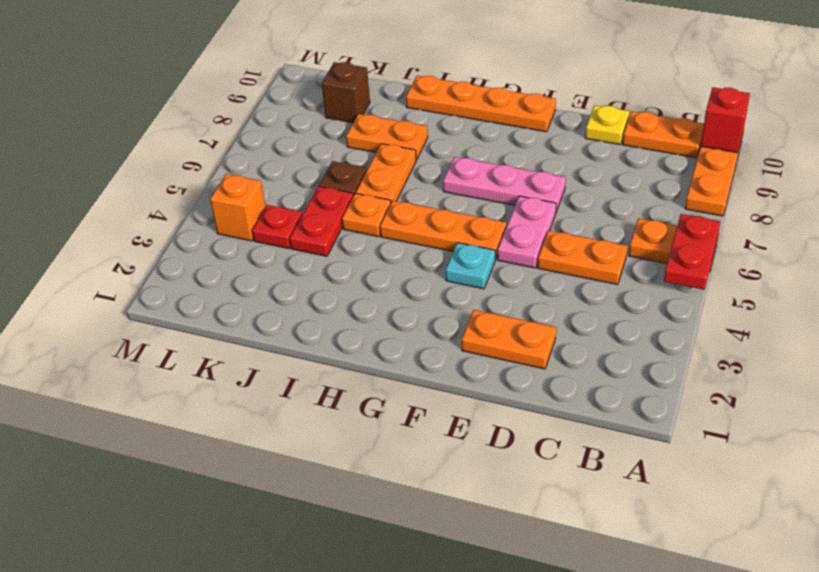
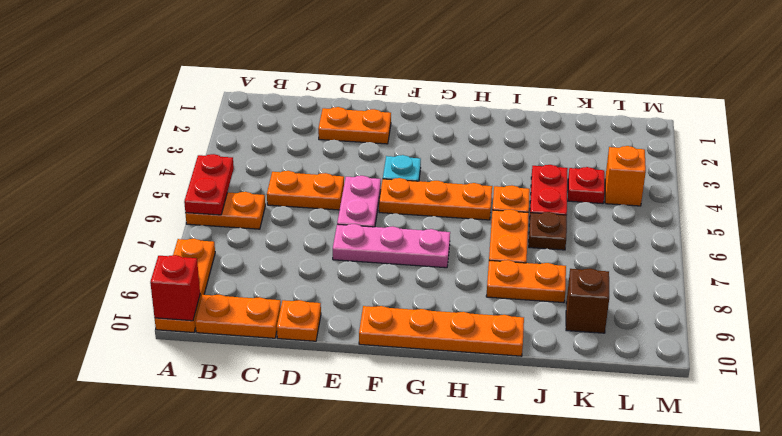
yellow plate D10 level 1 -> orange plate D10 level 1

